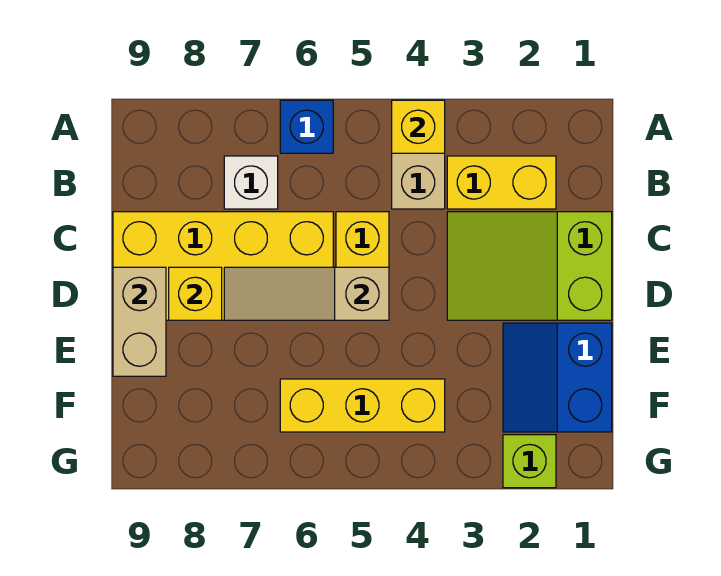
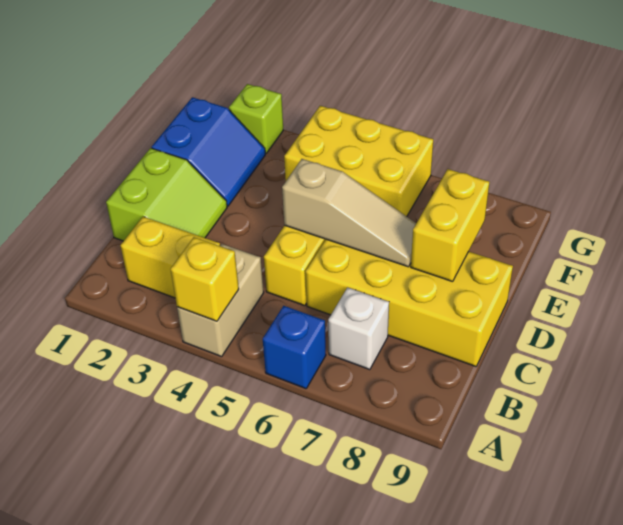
lime slope C1:D3 level 1 top 1 -> lime slope C1:D2 level 1 top 1
yellow brick D8 level 2 -> yellow brick D8:E8 level 2
tan brick D9:E9 level 2 -> none
yellow brick F4:F6 level 1 -> yellow brick F4:G6 level 1

